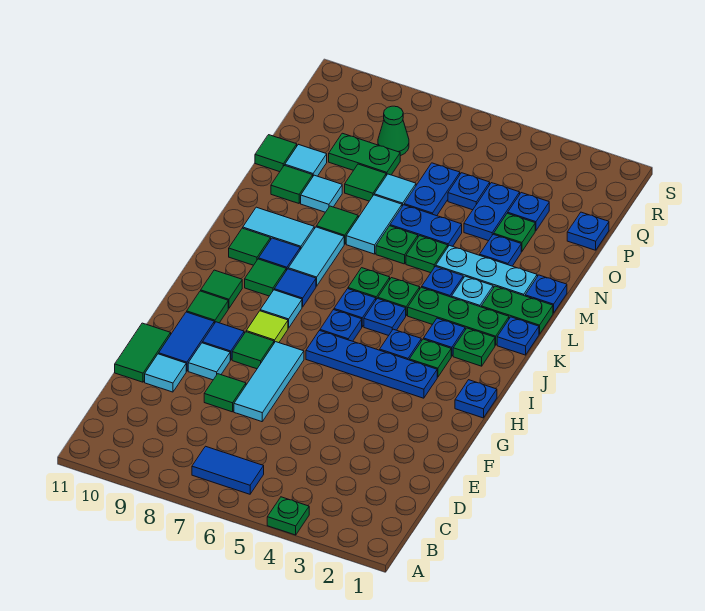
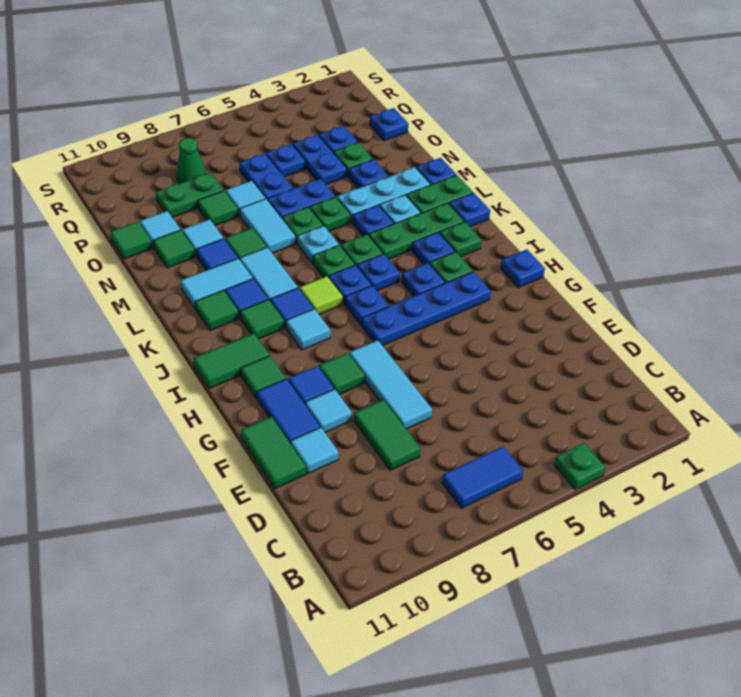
green tile E8 level 1 -> green tile D8:E8 level 1
lime tile H8 level 1 -> lime tile J7 level 1
green tile I10 level 1 -> green tile I10:I11 level 1
none -> cyan plate L6 level 1
none -> blue tile M9 level 1

